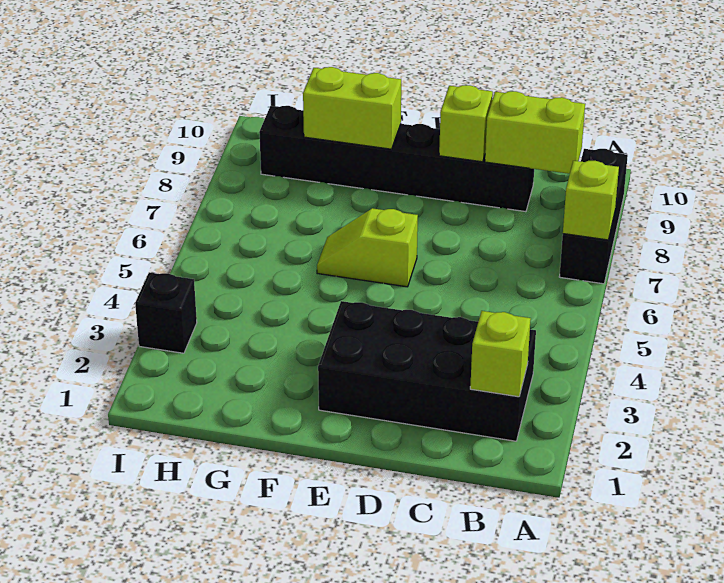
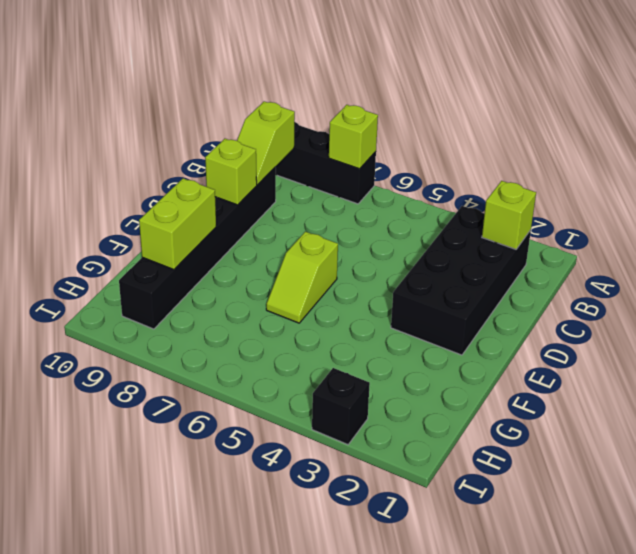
lime brick B9:C9 level 2 -> lime slope B9:C9 level 2 top B

